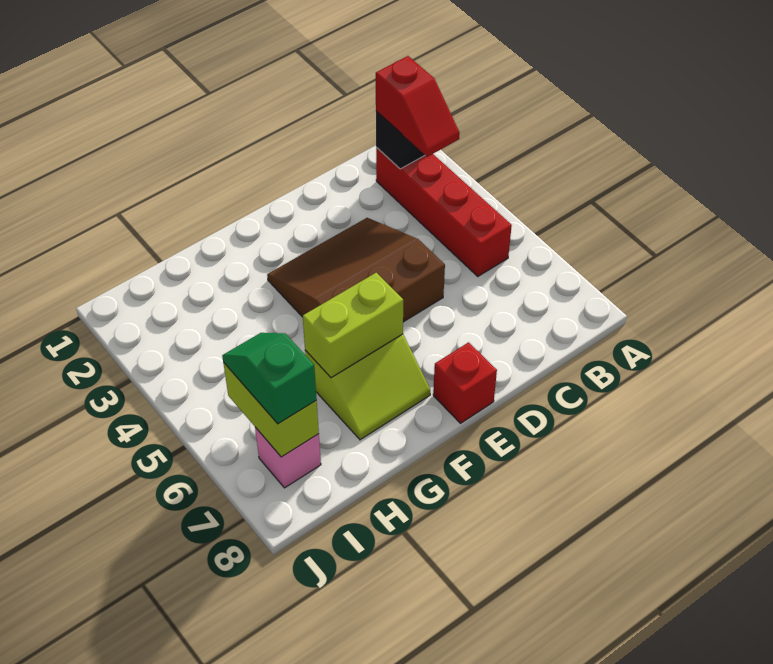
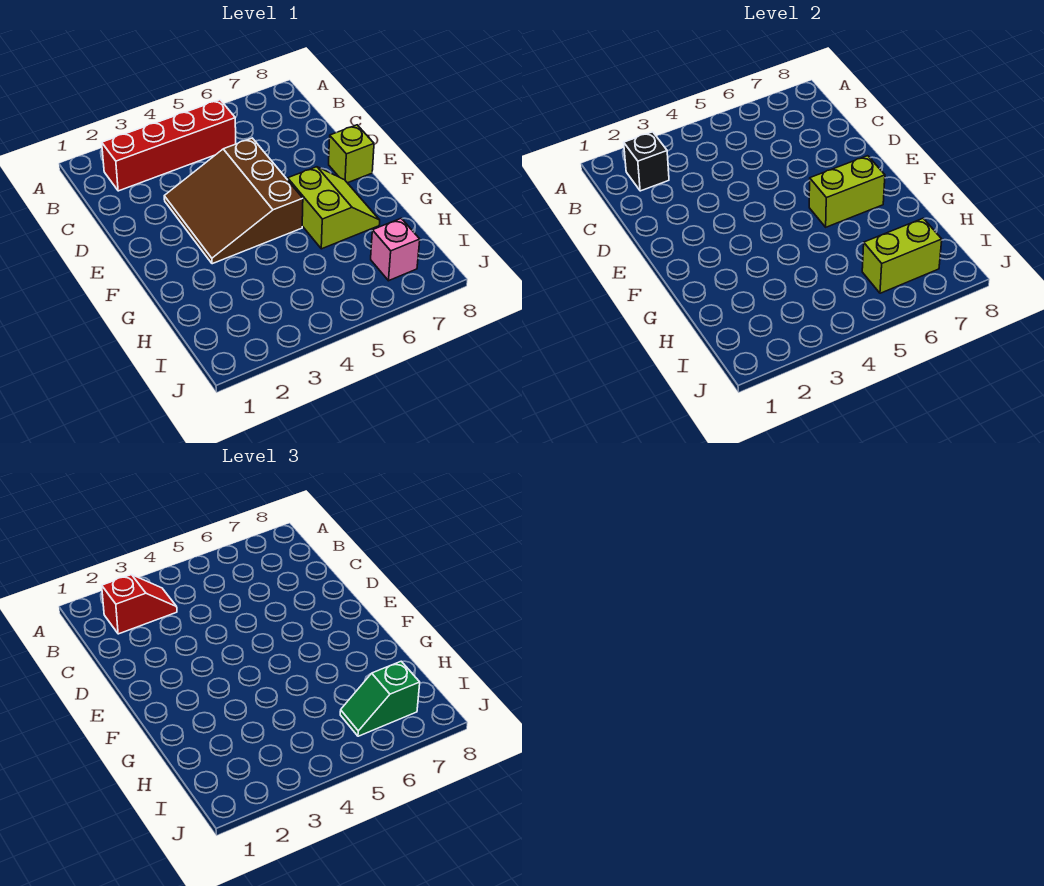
red brick E8 level 1 -> lime brick E8 level 1
lime brick F6:G6 level 2 -> lime brick F6:F7 level 2

